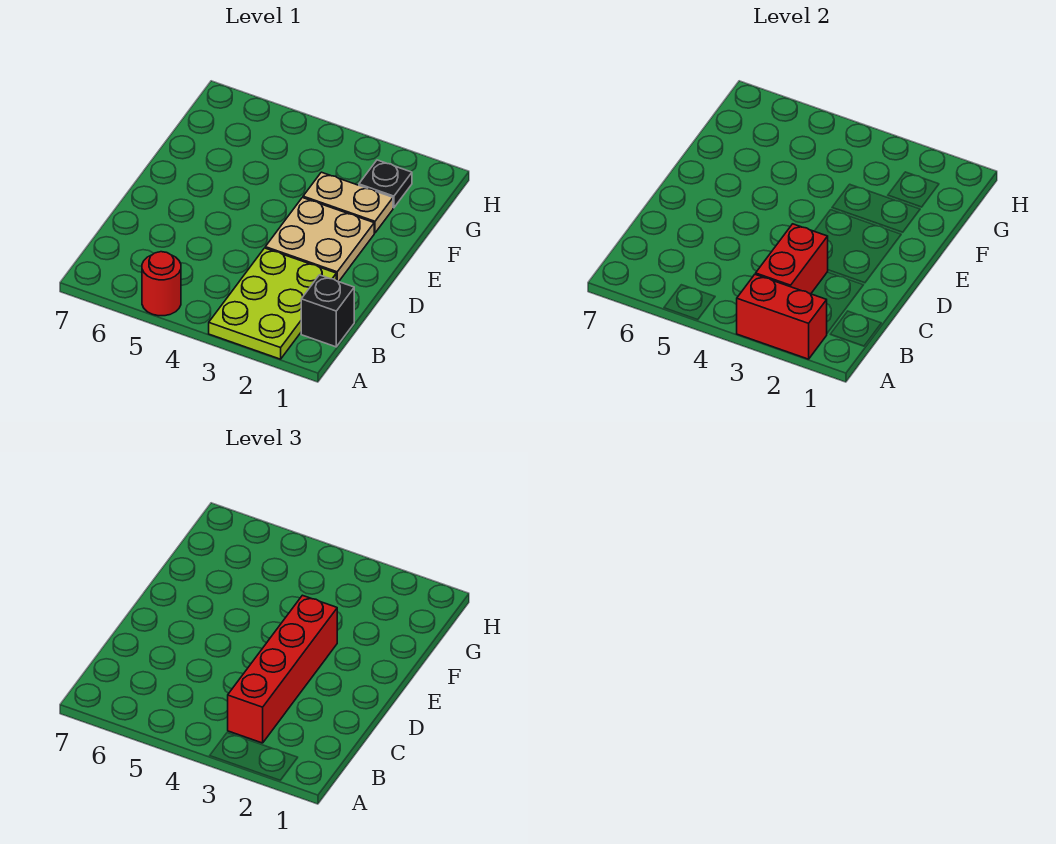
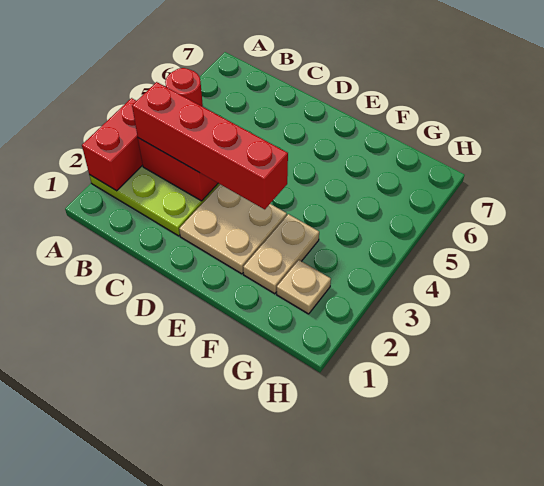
black brick B1 level 1 -> none
black plate G2 level 1 -> tan plate G2 level 1

